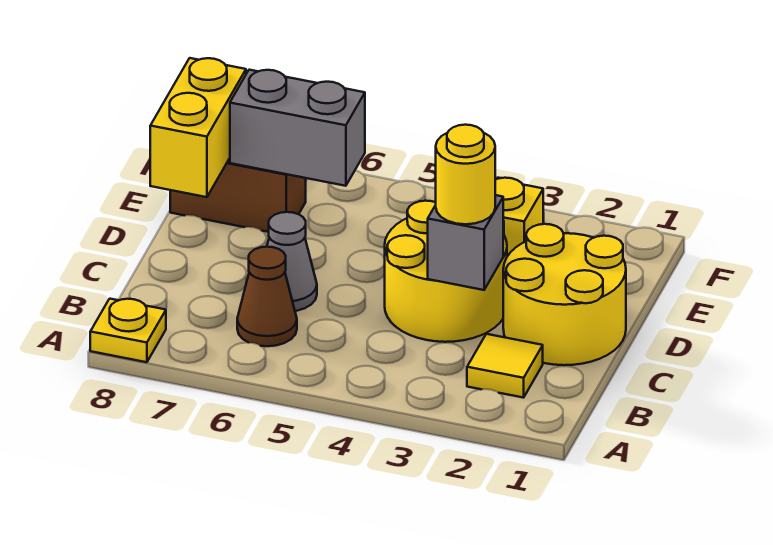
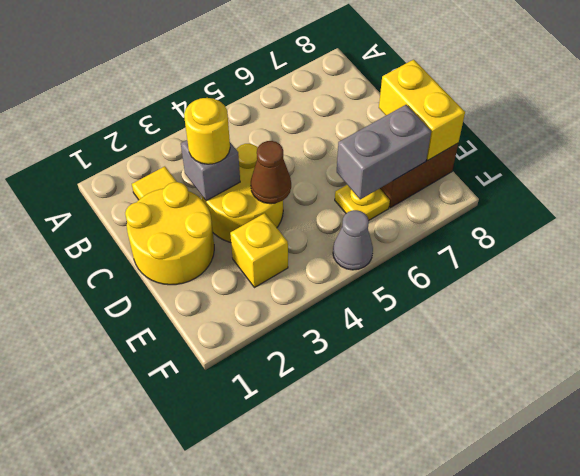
yellow plate A8 level 1 -> yellow plate E6 level 1
brown cone B6 level 1 -> brown cone D4 level 2
grey cone C6 level 1 -> grey cone F5 level 1

